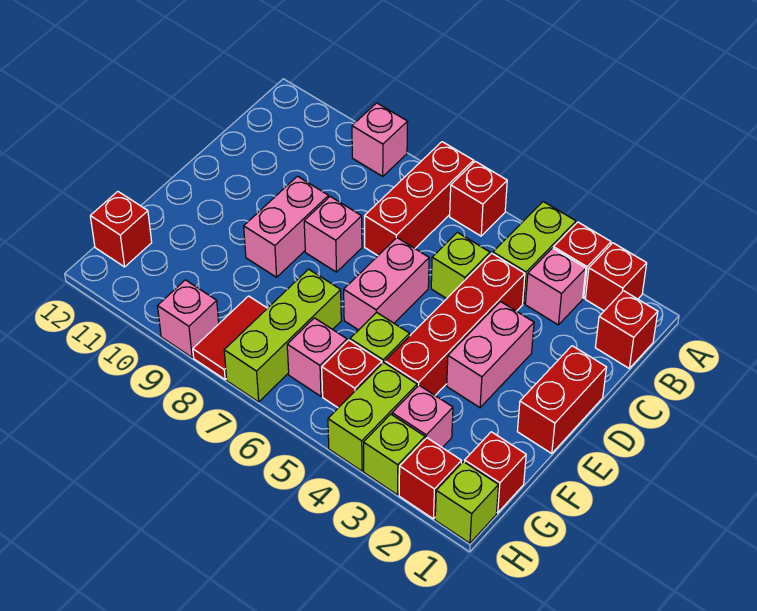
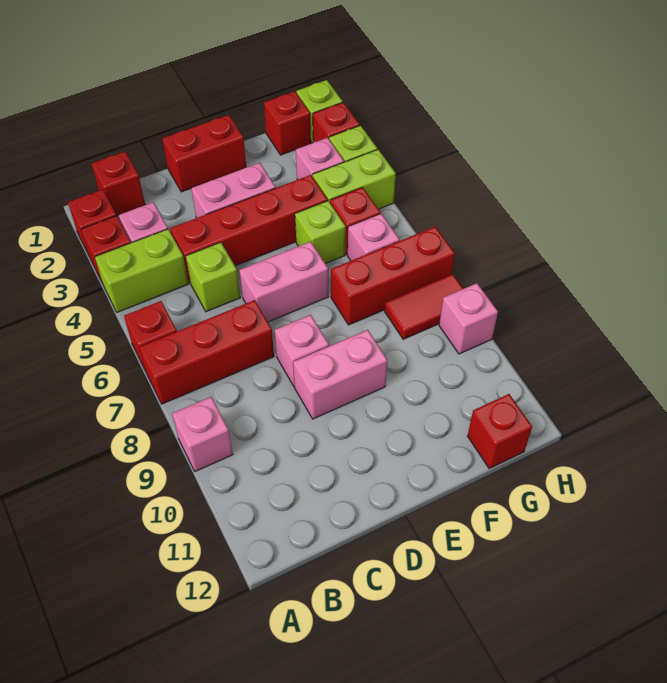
lime brick F7:H7 level 1 -> red brick F7:H7 level 1

